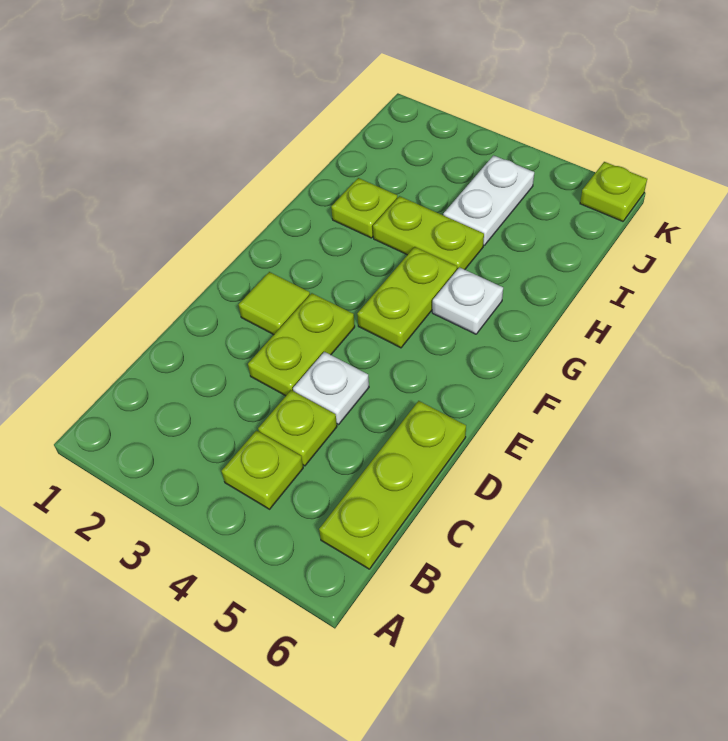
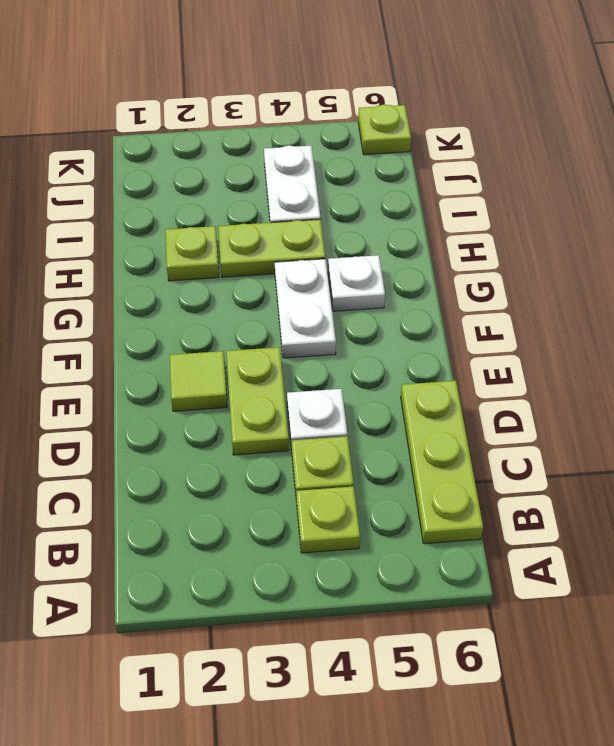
lime plate F4:G4 level 1 -> white plate F4:G4 level 1

